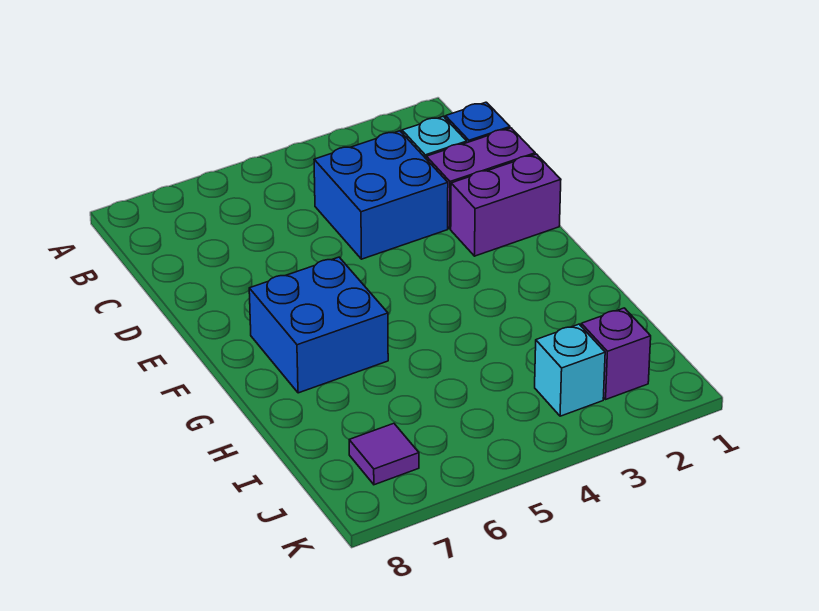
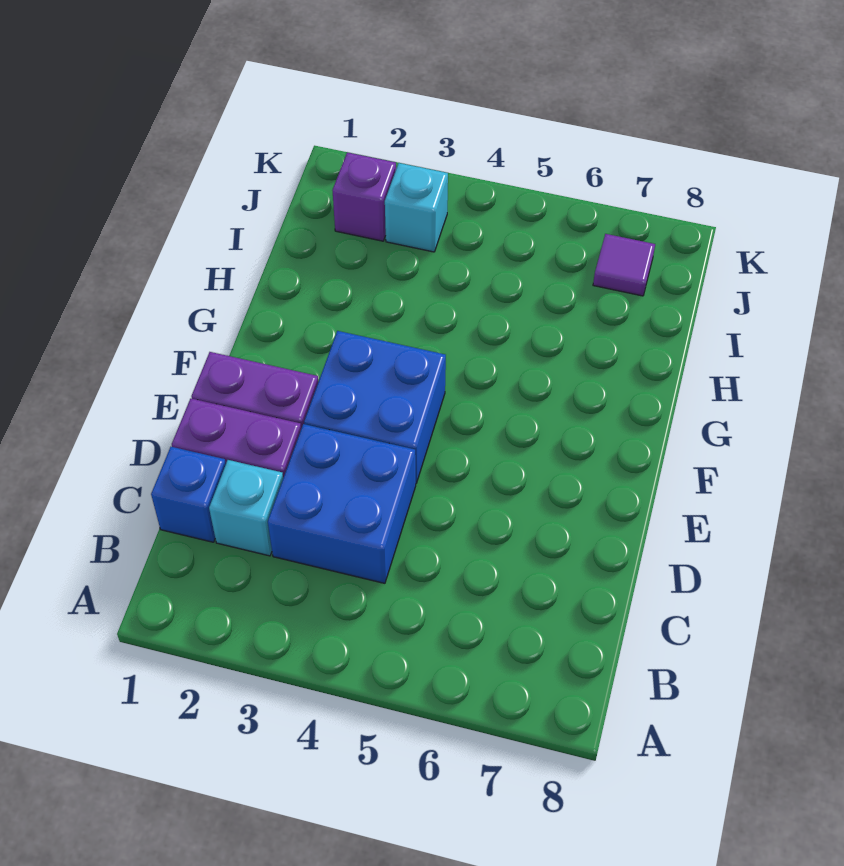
blue brick F6:G7 level 1 -> blue brick E3:F4 level 1

